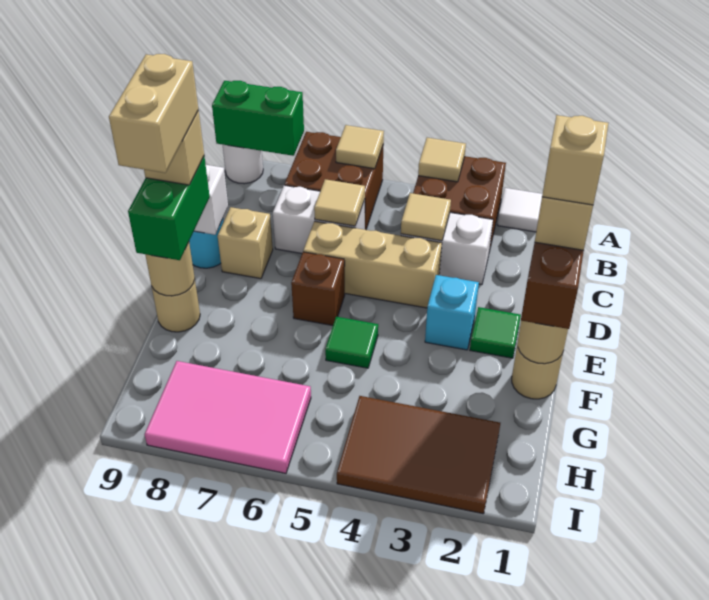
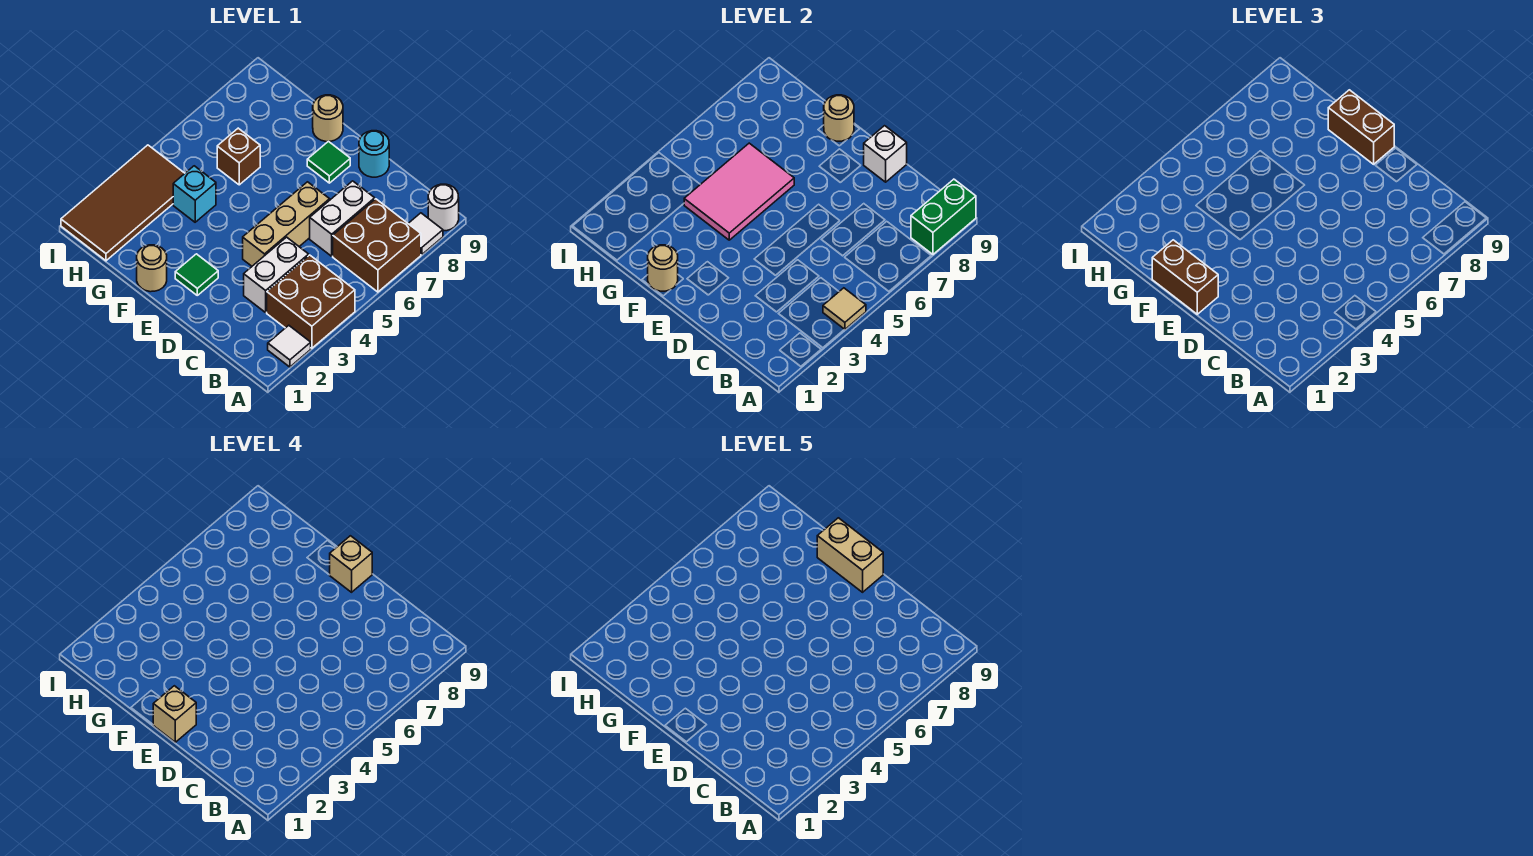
tan tile A6 level 2 -> none
none -> white tile A8 level 1
tan tile C4 level 2 -> none
tan tile C6 level 2 -> none
tan brick D8 level 1 -> none
tan brick E1 level 5 -> none
cyan brick E3 level 1 -> cyan brick G4 level 1
brown brick E6 level 1 -> brown brick G6 level 1
green brick E9:F9 level 3 -> brown brick E9:F9 level 3
green tile F5 level 1 -> green tile E8 level 1
brown tile H2:I4 level 1 -> brown tile H1:I4 level 1
pink tile H6:I8 level 1 -> pink tile F4:G6 level 2

